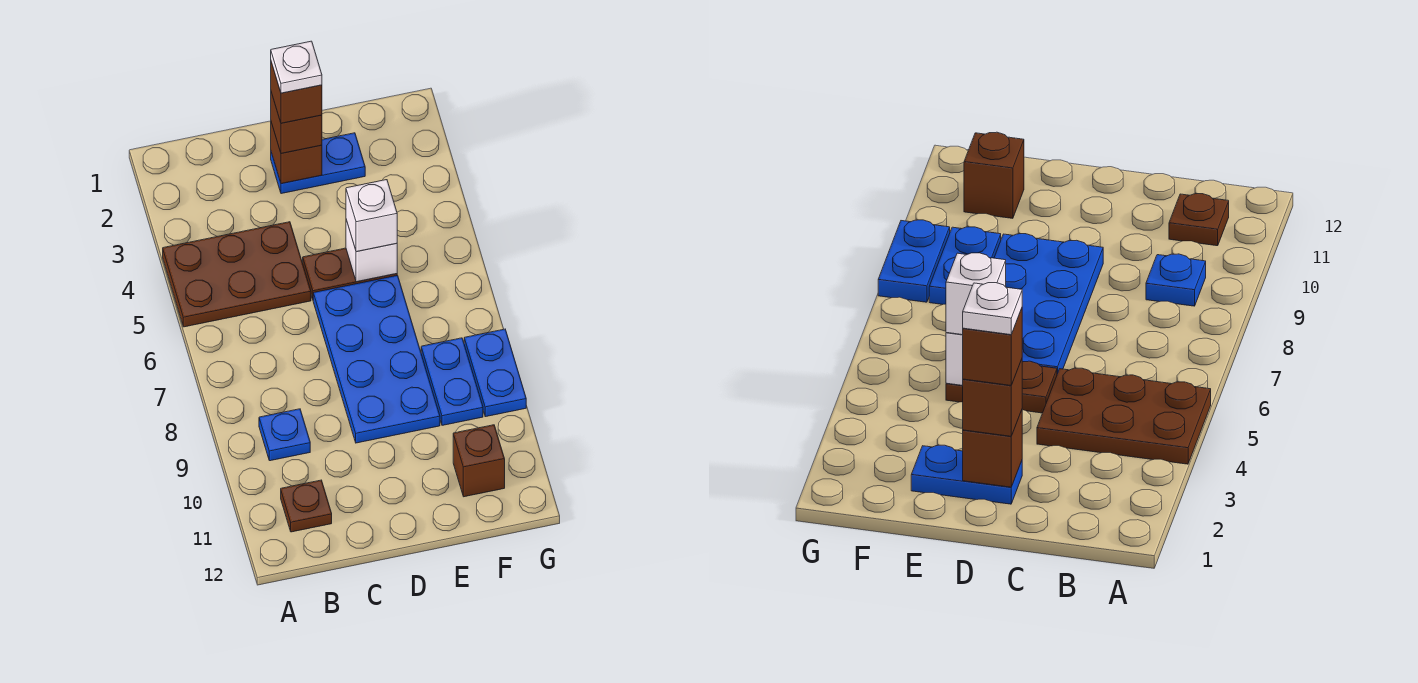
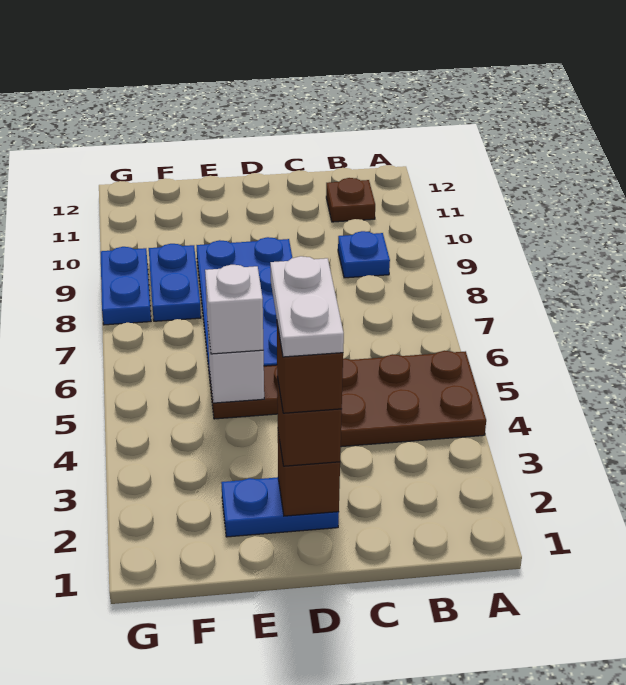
white plate D2 level 5 -> white plate D2:D3 level 5
brown brick F11 level 1 -> none

